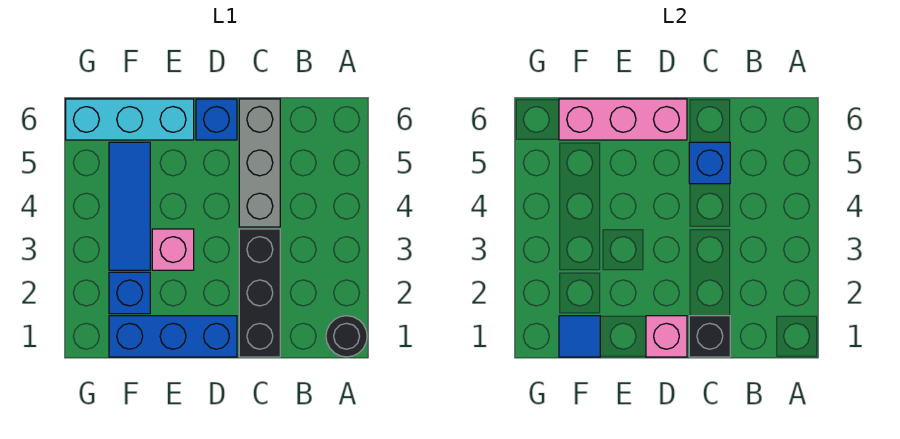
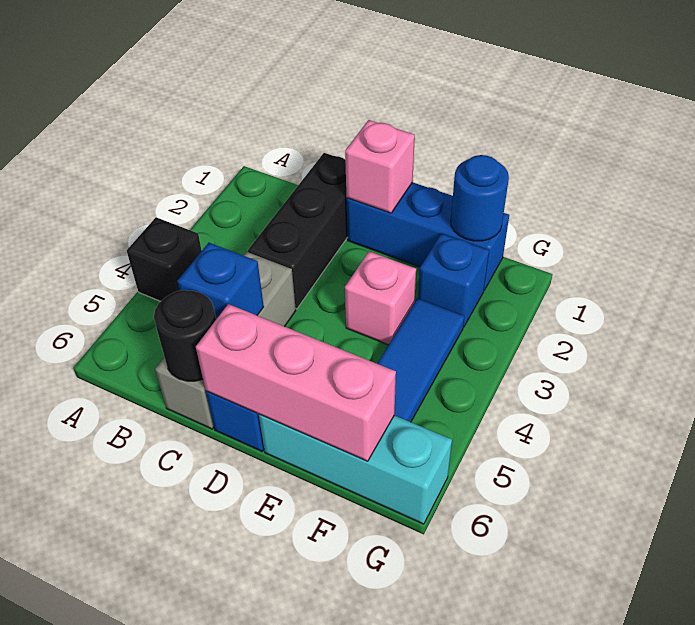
black round brick A1 level 1 -> black round brick C6 level 2
black brick C1 level 2 -> black brick A4 level 1
blue tile F1 level 2 -> blue round brick F1 level 2

